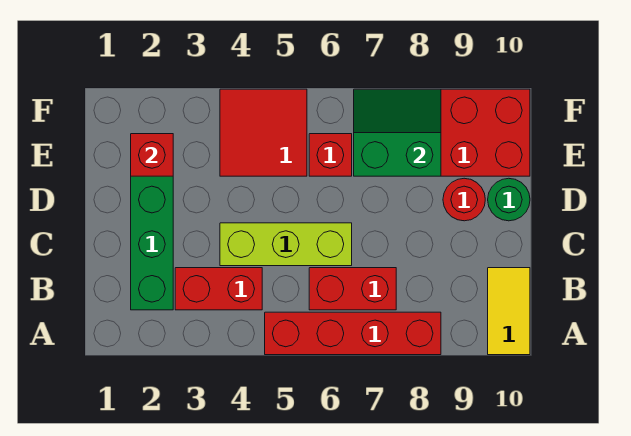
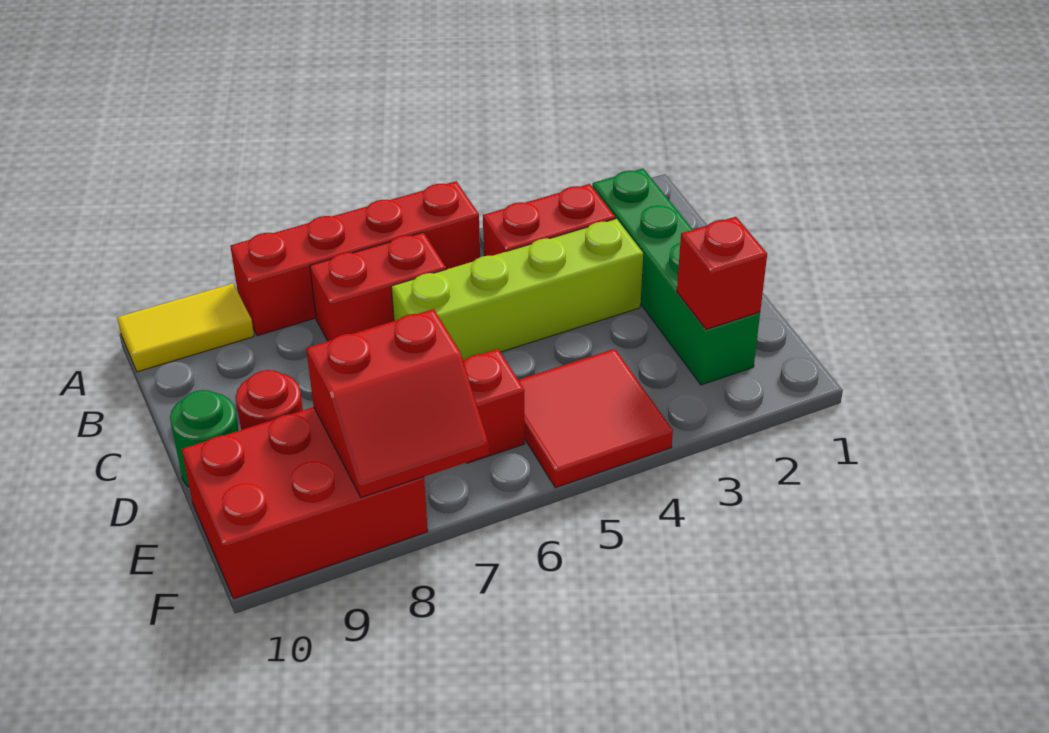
yellow tile A10:B10 level 1 -> yellow tile A9:A10 level 1
lime brick C4:C6 level 1 -> lime brick C3:C6 level 1
green slope E7:F8 level 2 top E -> red slope E7:F8 level 2 top E

